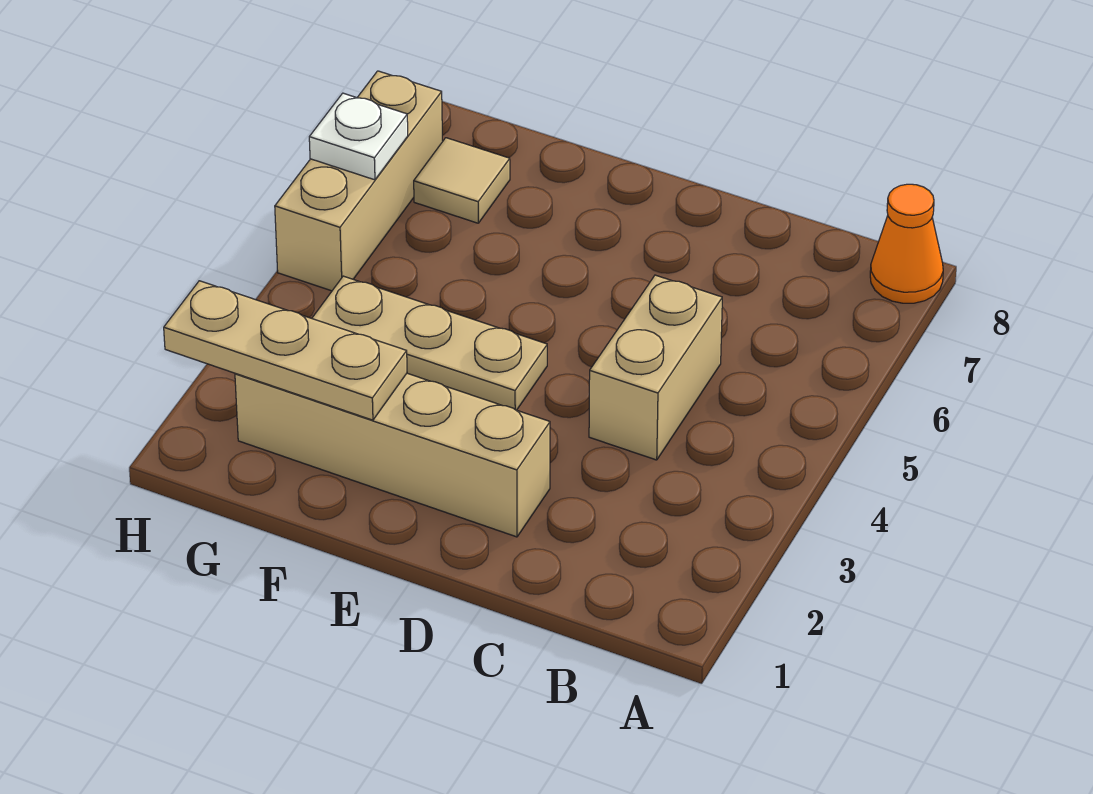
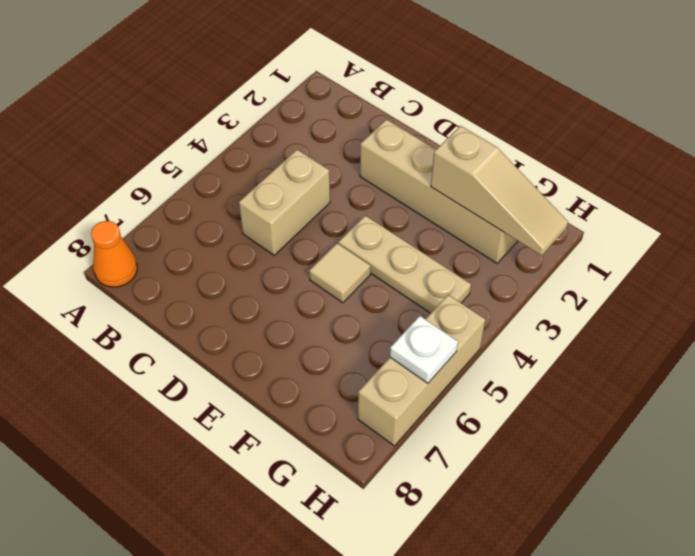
tan plate F2:H2 level 2 -> tan slope F2:H2 level 2 top F
tan tile G7 level 1 -> tan tile E5 level 1

